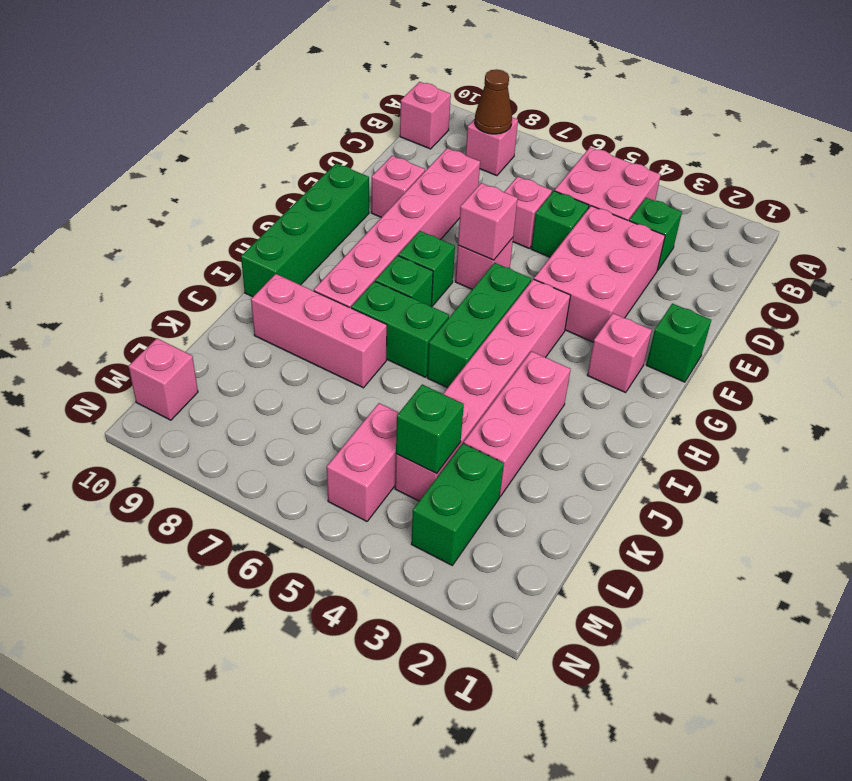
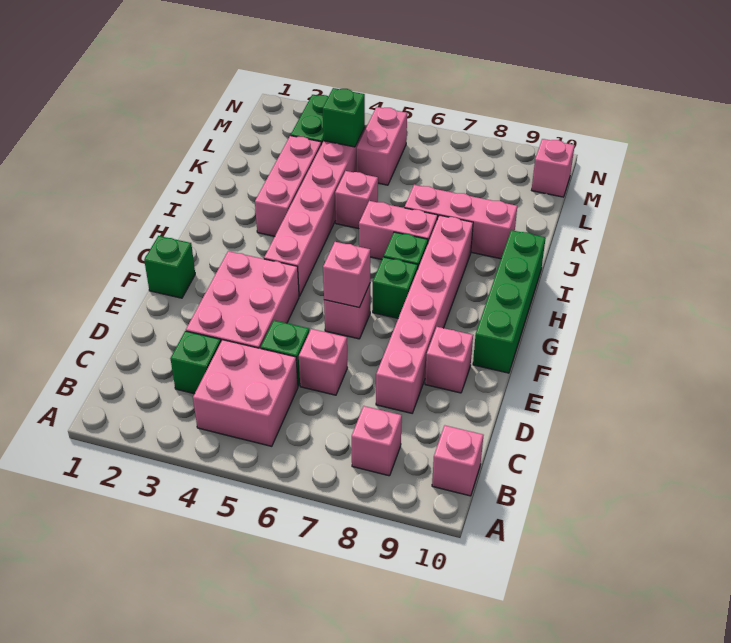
brown cone B8 level 2 -> none
pink brick G2 level 1 -> pink brick J5 level 1
green brick G5:I5 level 1 -> none
green brick I6:I7 level 1 -> pink brick I6:I7 level 1

